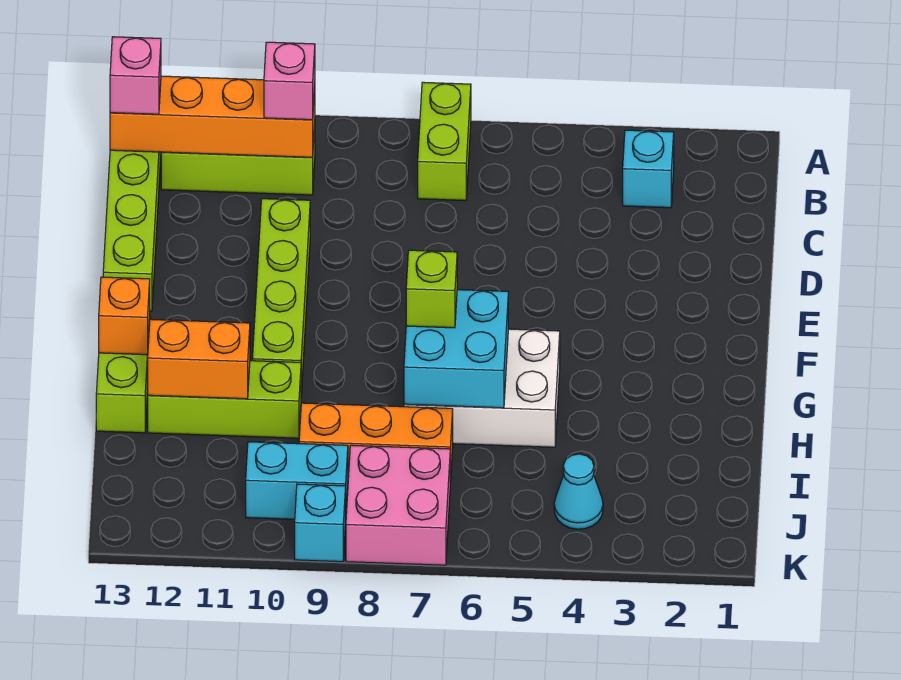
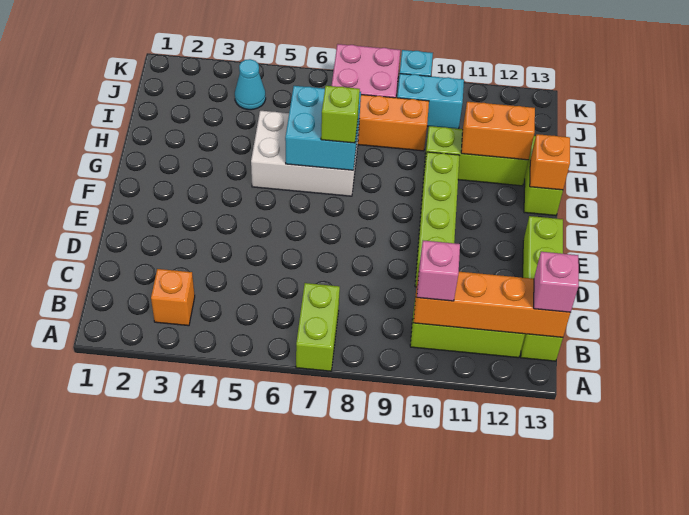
cyan brick B3 level 1 -> orange brick B3 level 1

